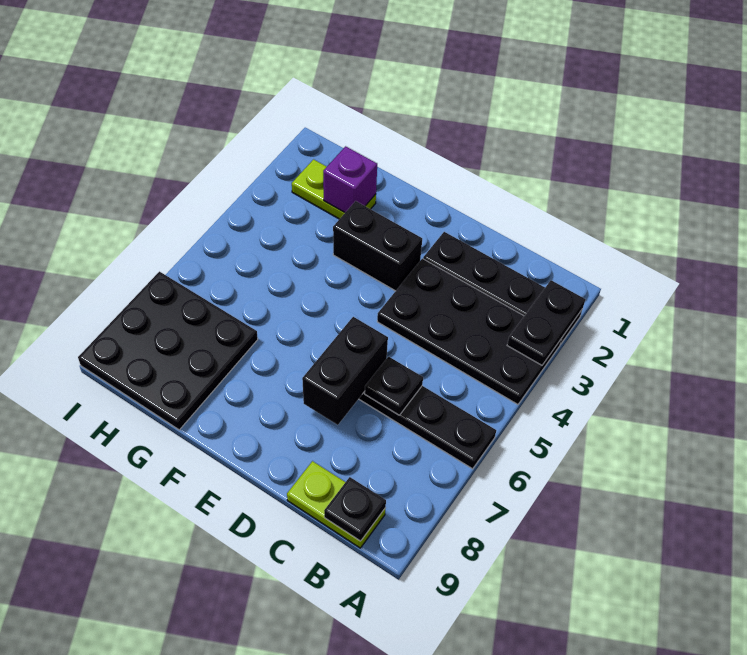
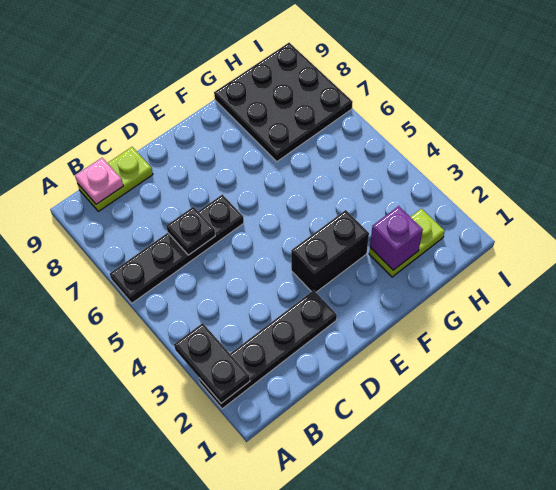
black plate A3:D4 level 1 -> none
black plate B9 level 2 -> pink plate B9 level 2
black brick D6:D7 level 2 -> none

